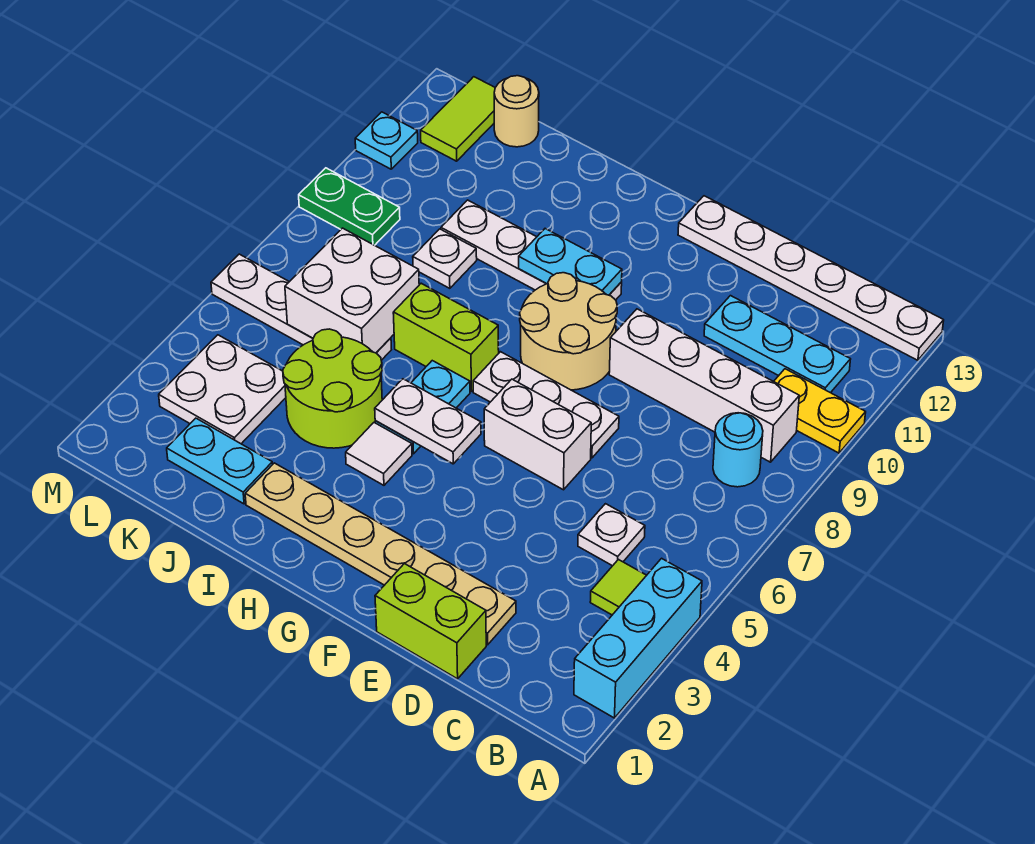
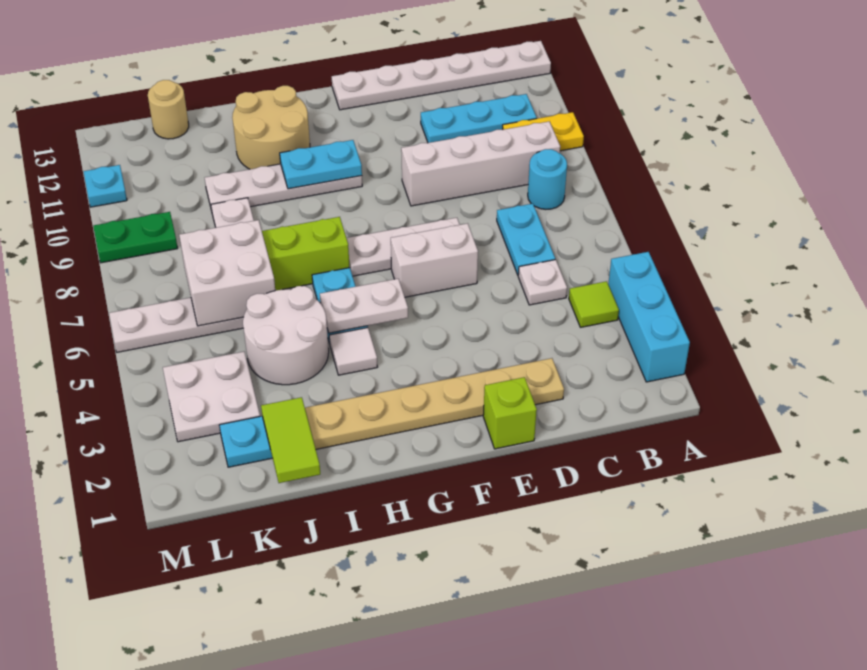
none -> cyan plate C6:C7 level 1
lime brick D1:E1 level 1 -> lime brick E1 level 1
tan round brick F8:G9 level 1 -> tan round brick H11:I12 level 1
lime round brick I4:J5 level 1 -> white round brick I4:J5 level 1
lime tile L12:L13 level 1 -> lime tile J1:J2 level 2

